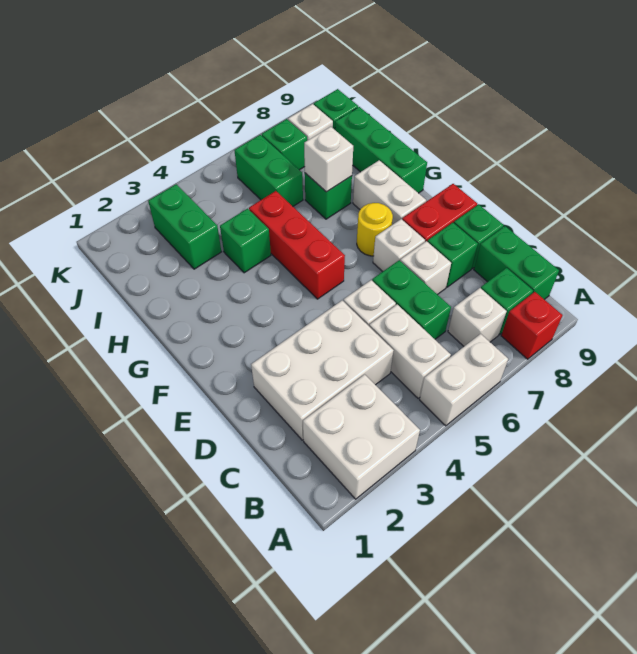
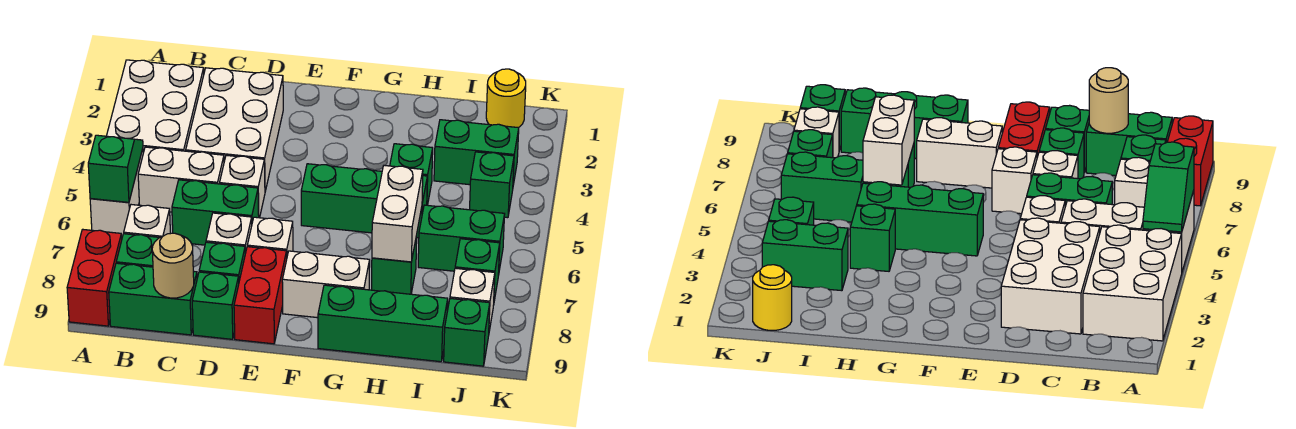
white brick A2:B3 level 1 -> white brick A2:B4 level 1
none -> green slope A5:A6 level 2 top 6
red brick A8 level 1 -> red brick A8:A9 level 1
none -> tan round brick C9 level 2
red brick F5:H5 level 1 -> green brick F5:H5 level 1
yellow round brick F7 level 1 -> yellow round brick J1 level 1
white brick H7 level 2 -> white brick H6:H7 level 2
none -> green brick J4 level 1

